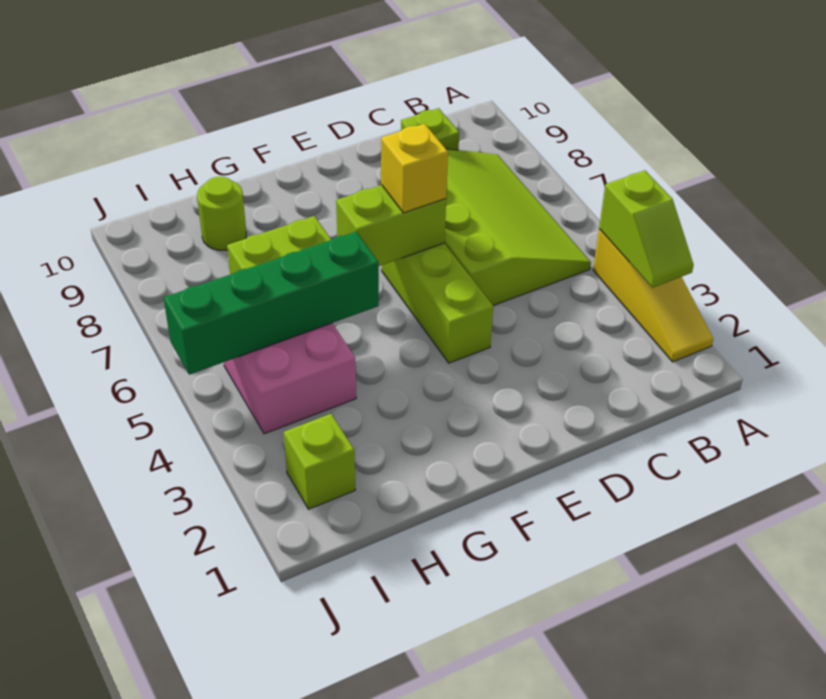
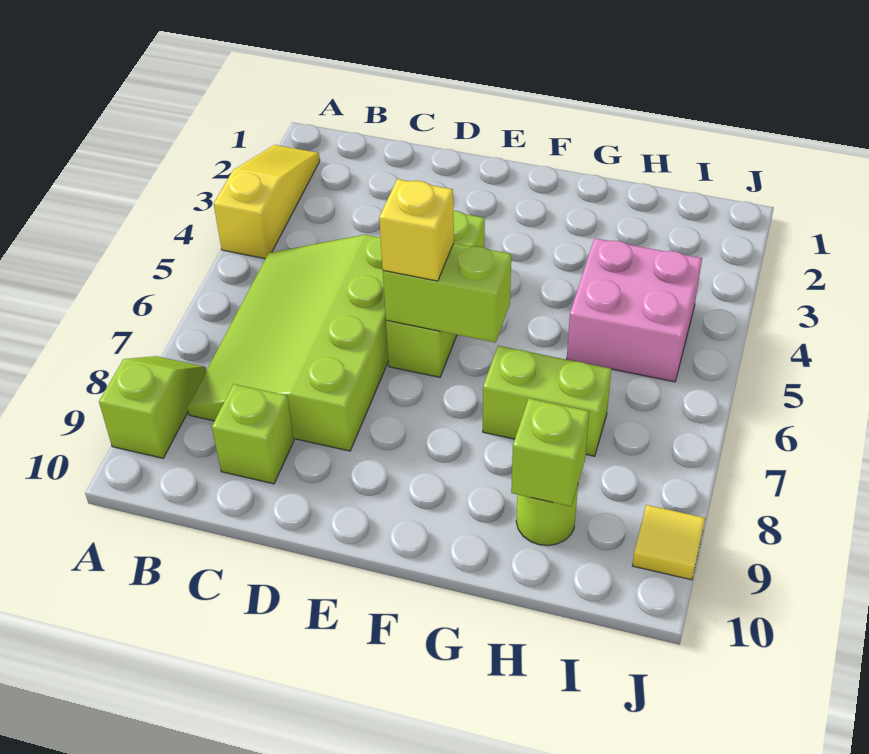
lime slope A3:A4 level 2 top 4 -> lime slope A8:A9 level 1 top 9
green brick G5:J5 level 2 -> none
lime brick I2 level 1 -> lime brick H9 level 2
none -> yellow tile J9 level 1

